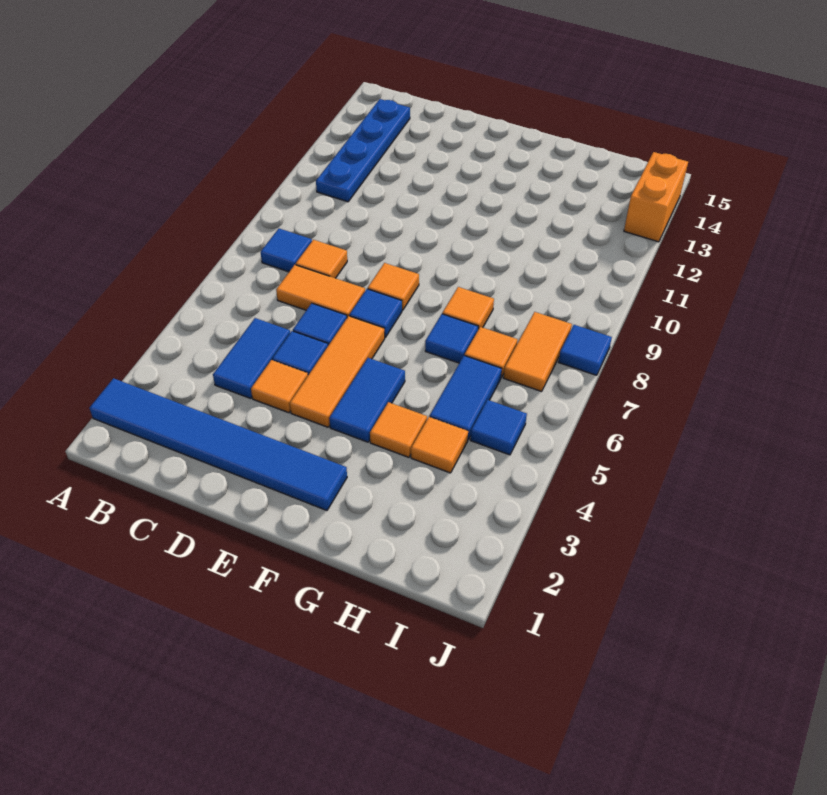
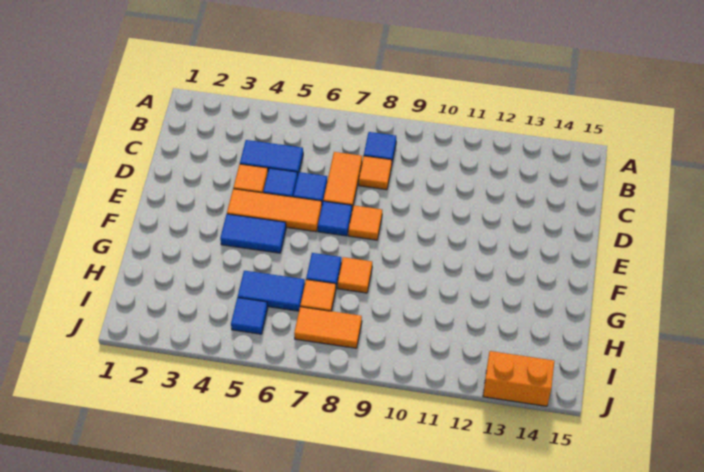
blue tile A2:F2 level 1 -> none
blue plate B11:B14 level 1 -> none
orange tile G4 level 1 -> none
orange tile H4 level 1 -> none
blue tile J8 level 1 -> none

